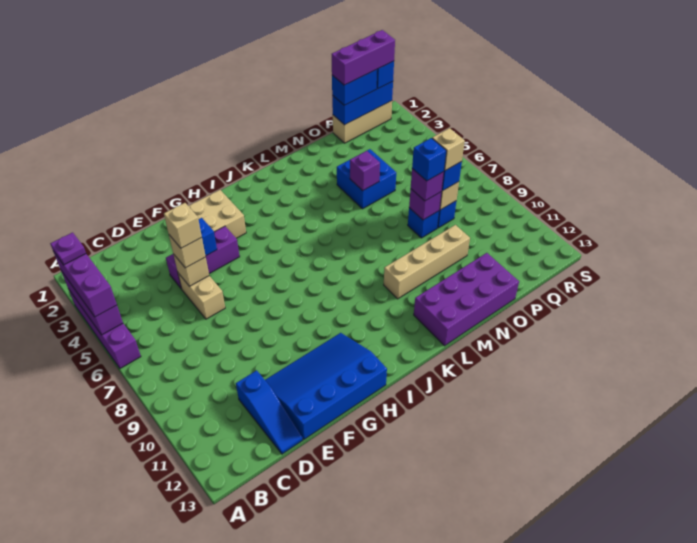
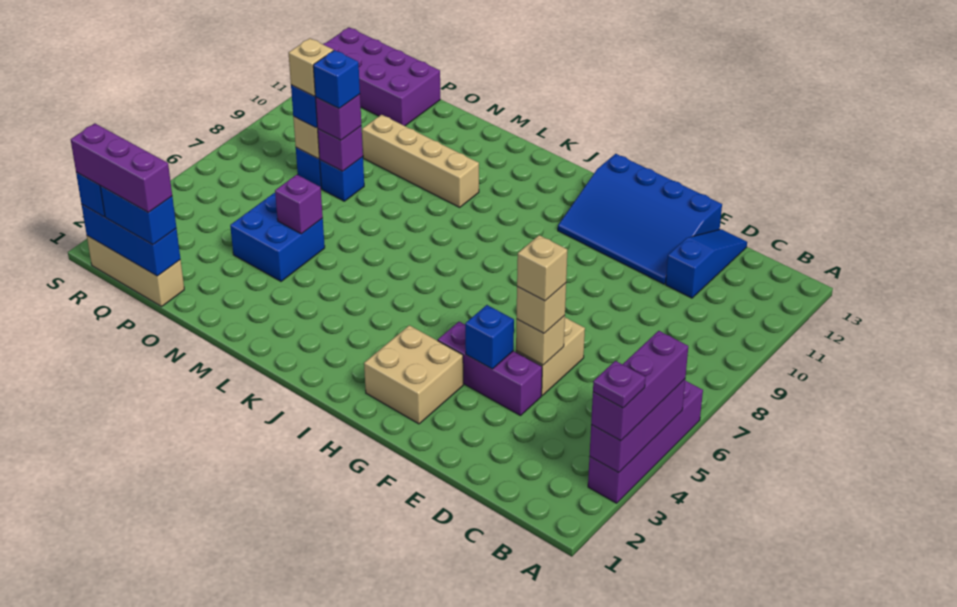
purple brick L12:O13 level 1 -> purple brick P12:S13 level 1

